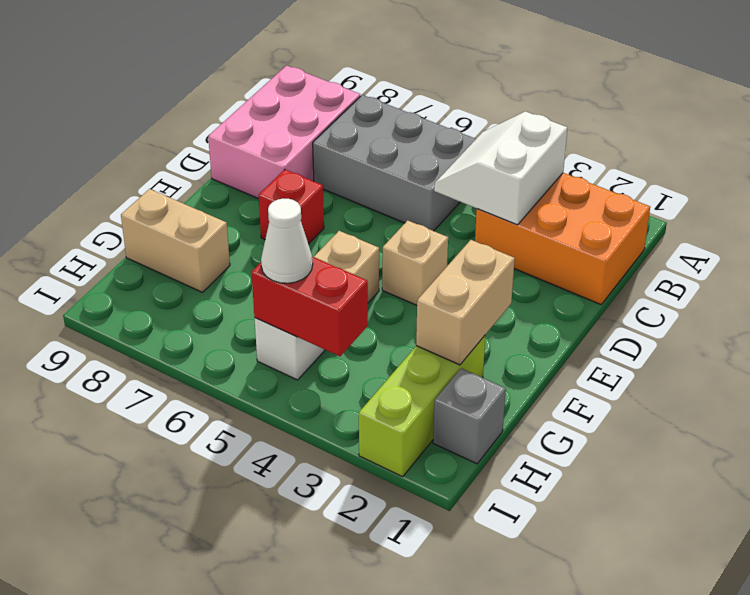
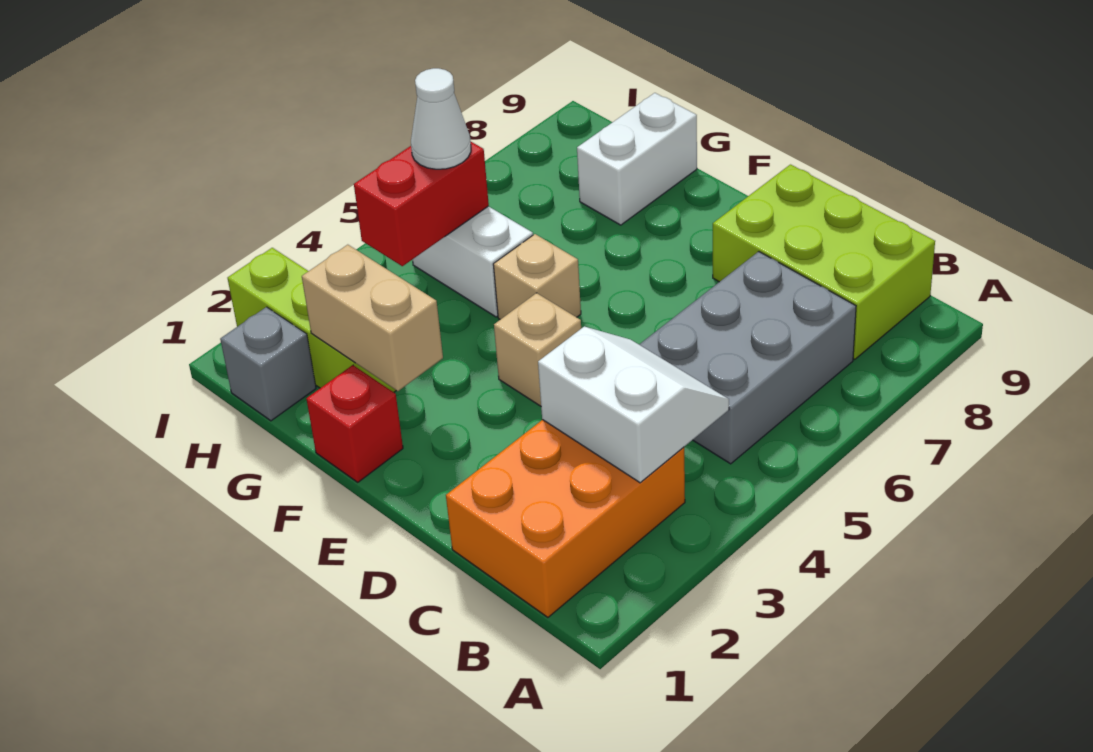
pink brick B8:D9 level 1 -> lime brick B8:D9 level 1
red brick E7 level 1 -> red brick F1 level 1
tan brick G8:G9 level 1 -> white brick G8:G9 level 1

